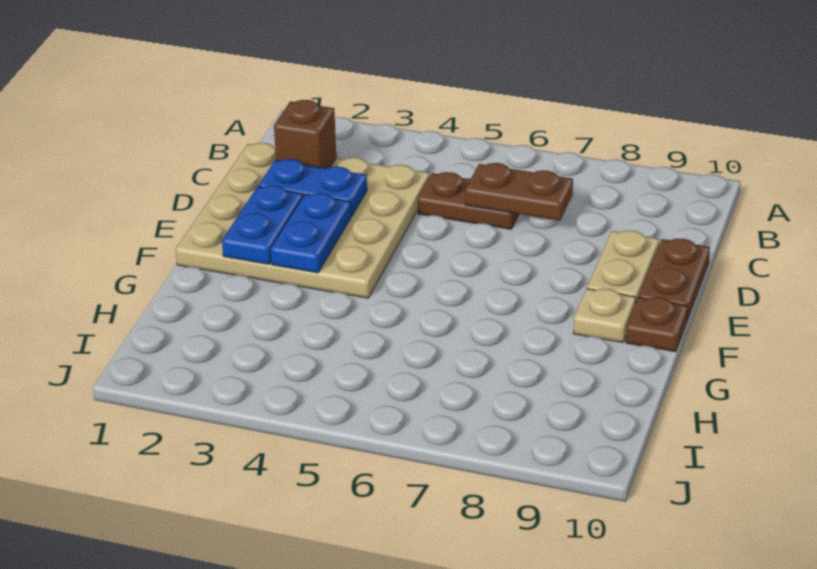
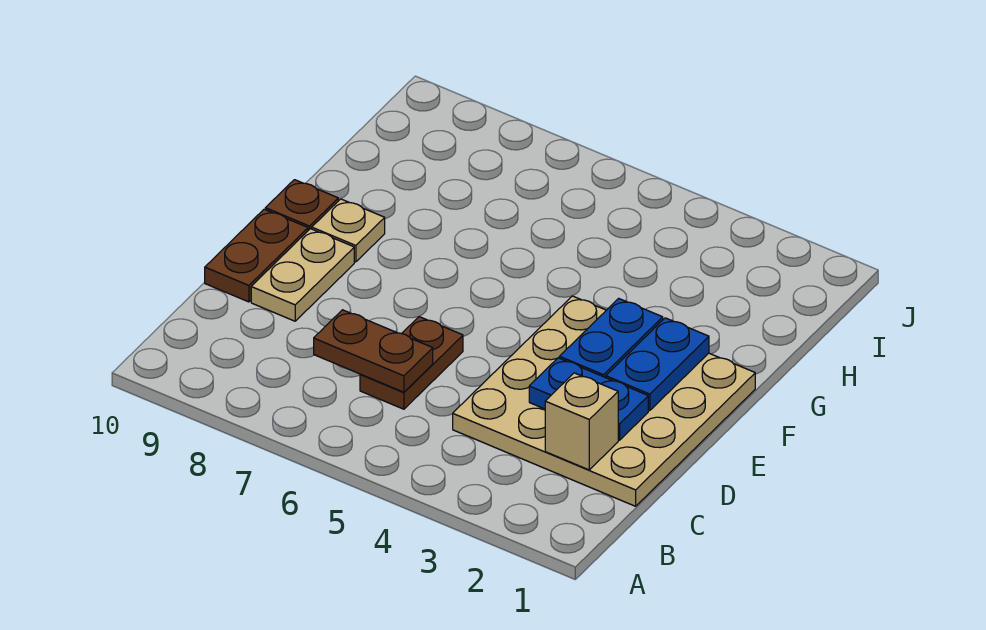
brown brick C2 level 2 -> tan brick C2 level 2
brown plate C5:C6 level 1 -> brown plate C6:D6 level 1

